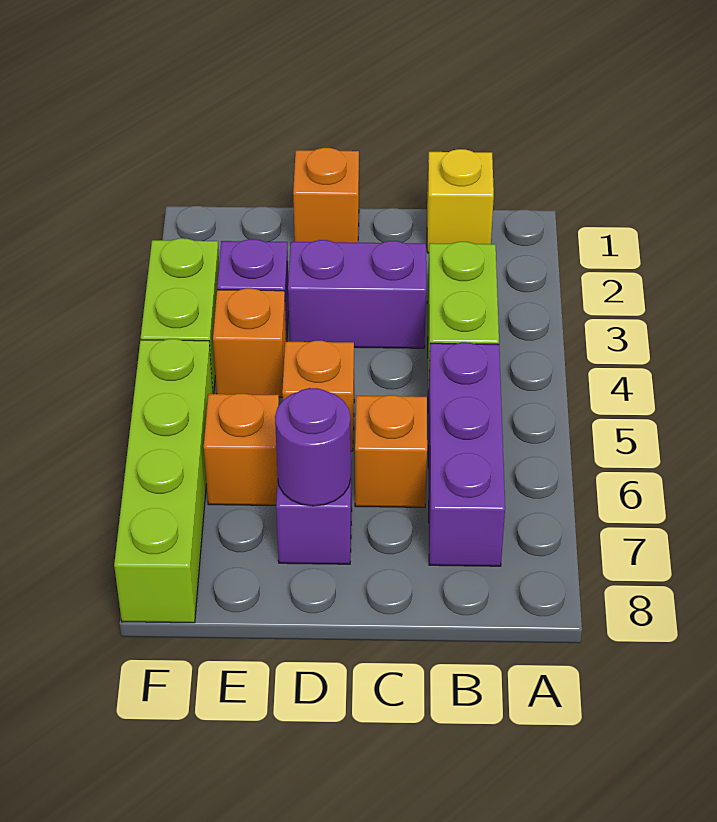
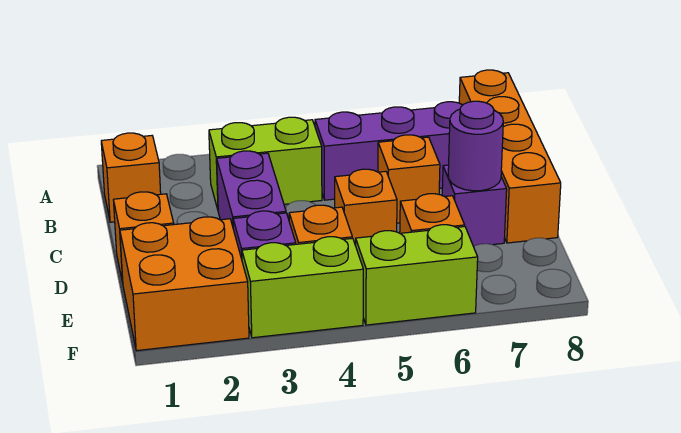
none -> orange brick A8:D8 level 1
yellow brick B1 level 1 -> orange brick B1 level 1
none -> orange brick E1:F2 level 1
lime brick F5:F8 level 1 -> lime brick F5:F6 level 1

